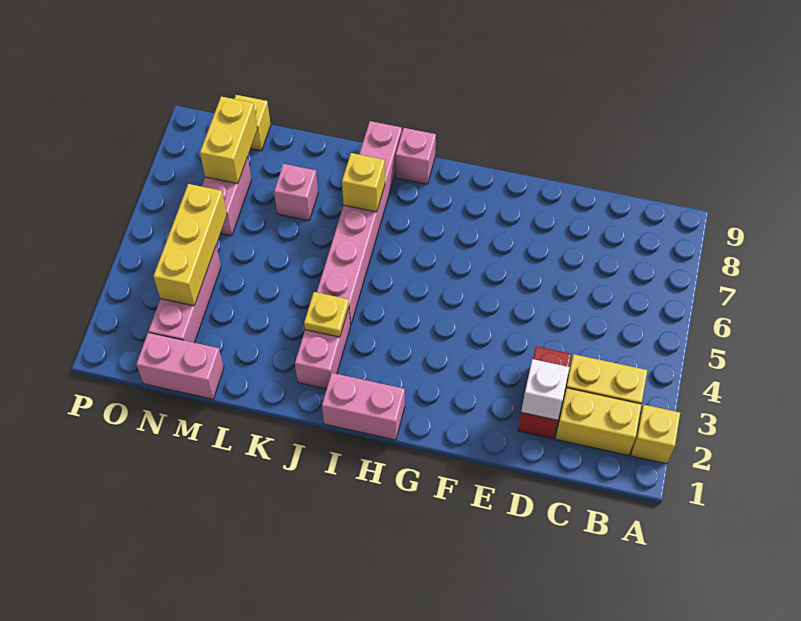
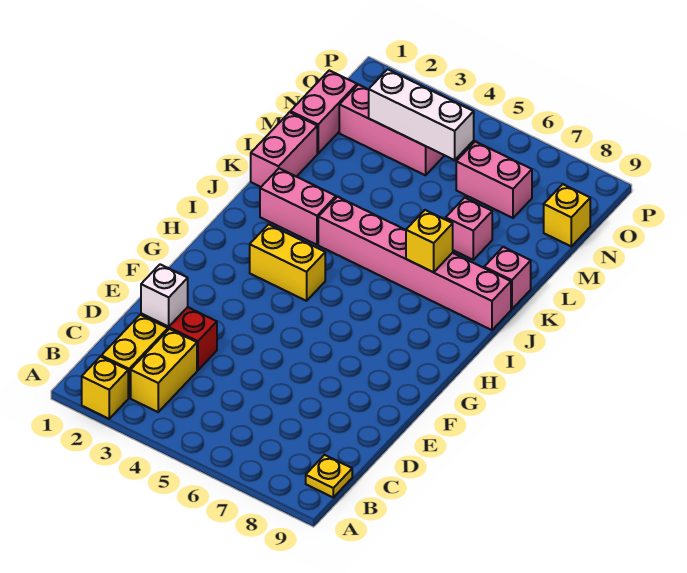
pink brick H1:I1 level 1 -> pink brick K1:L1 level 1
pink brick I9 level 1 -> pink brick K9 level 1
yellow plate J3 level 2 -> yellow plate B9 level 1
yellow brick N3:N5 level 2 -> white brick N3:N5 level 2
yellow brick N7:N8 level 2 -> yellow brick H3:H4 level 1

